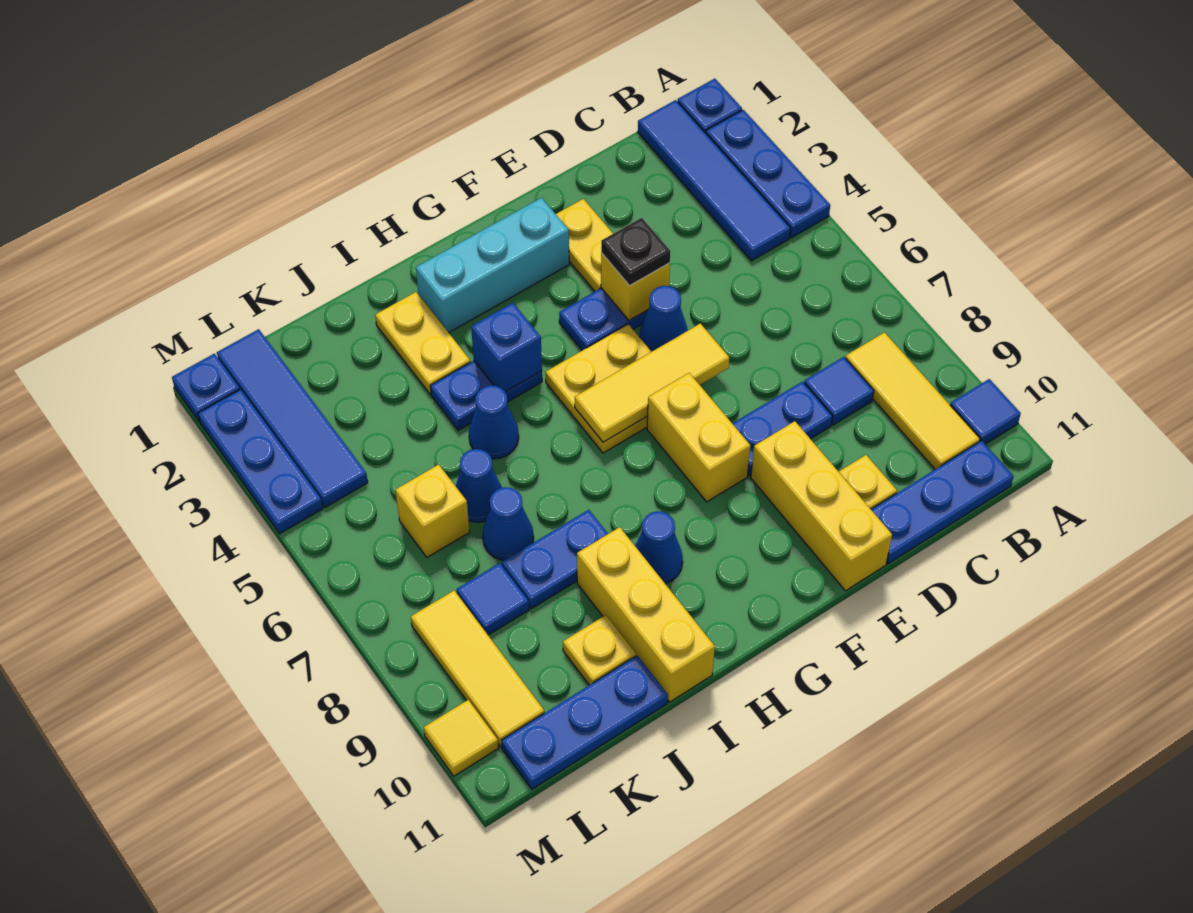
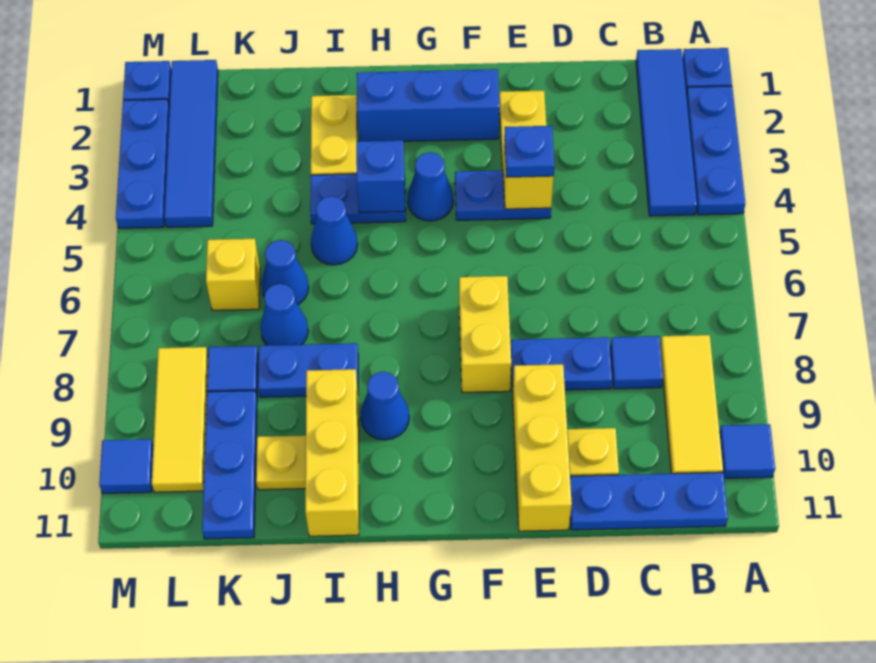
black plate E4 level 3 -> blue plate E4 level 3
blue cone E5 level 1 -> blue cone G4 level 1
yellow tile E6:G6 level 2 -> none
cyan brick F2:H2 level 1 -> blue brick F2:H2 level 1
yellow plate F5:G6 level 1 -> none
blue plate J11:L11 level 1 -> blue plate K9:K11 level 1
yellow tile M10 level 1 -> blue tile M10 level 1

